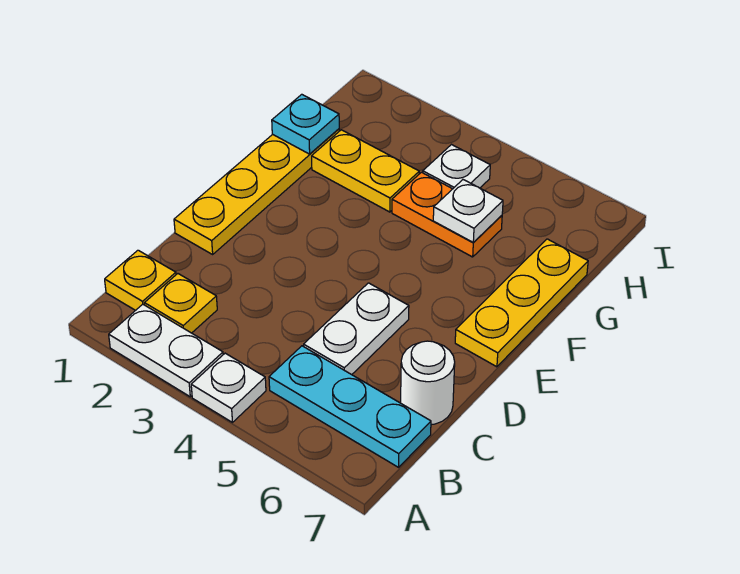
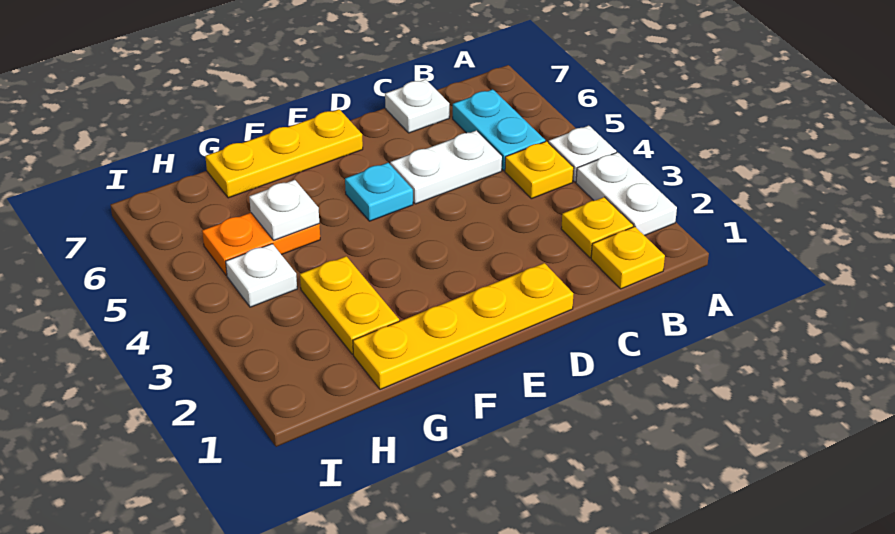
none -> yellow plate B4 level 1
cyan plate B5:B7 level 1 -> cyan plate B5:B6 level 1
white round brick C7 level 1 -> white plate C7 level 1
cyan plate G1 level 2 -> cyan plate E5 level 1
orange plate G4:G5 level 1 -> orange plate G5:H5 level 1

